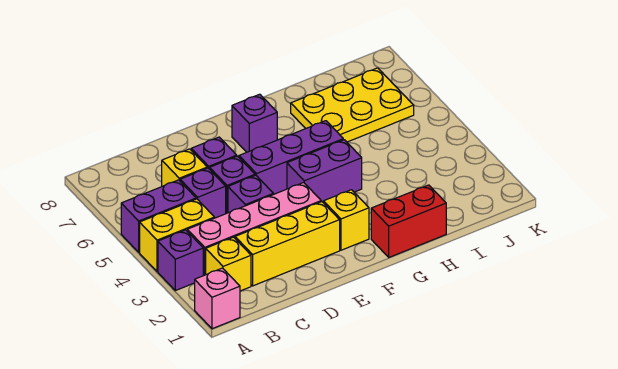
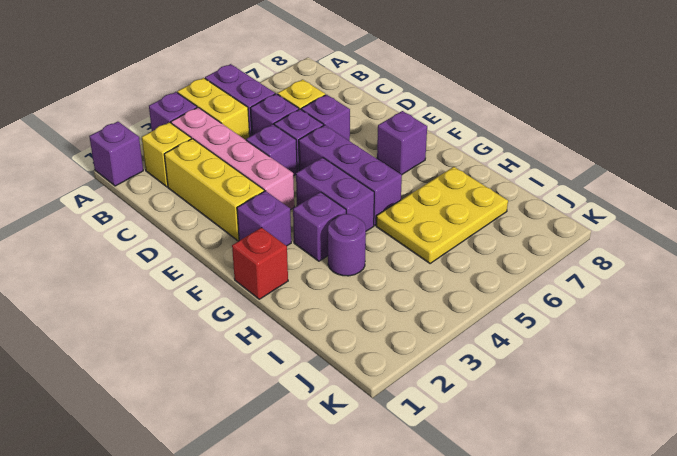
pink brick A1 level 1 -> purple brick A1 level 1
yellow brick F2 level 1 -> purple brick F2 level 1
red brick G1:H1 level 1 -> red brick G1 level 1
none -> purple brick G3 level 1
none -> purple round brick H3 level 1
yellow plate H6:J7 level 1 -> yellow plate H5:I7 level 1

